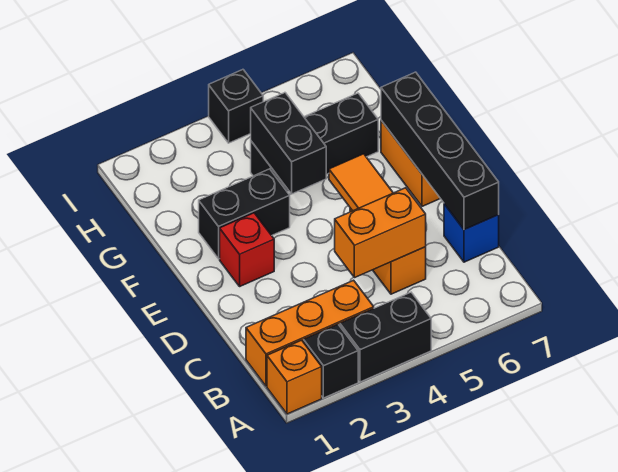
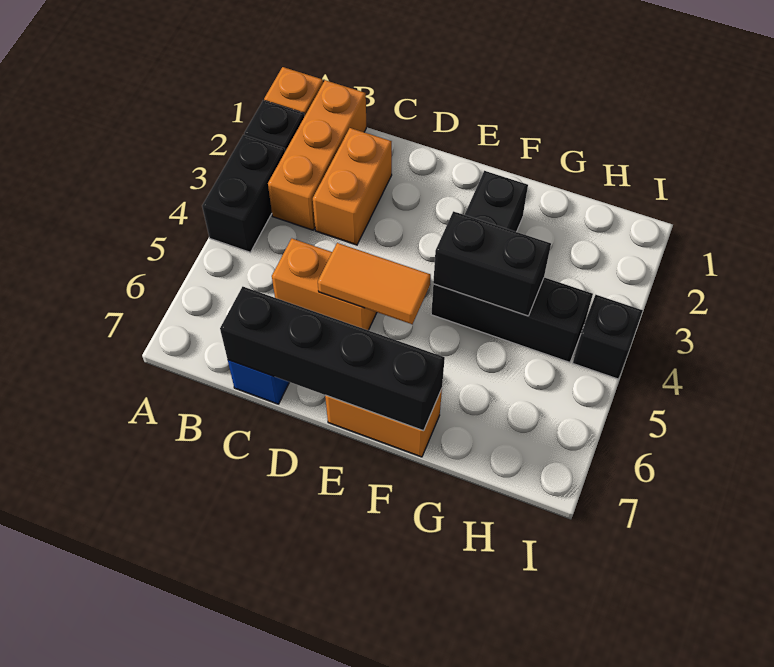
orange brick C4:C5 level 2 -> orange brick C2:C3 level 1
red brick E2 level 1 -> none
black brick G4:G6 level 1 -> black brick F4:H4 level 1

